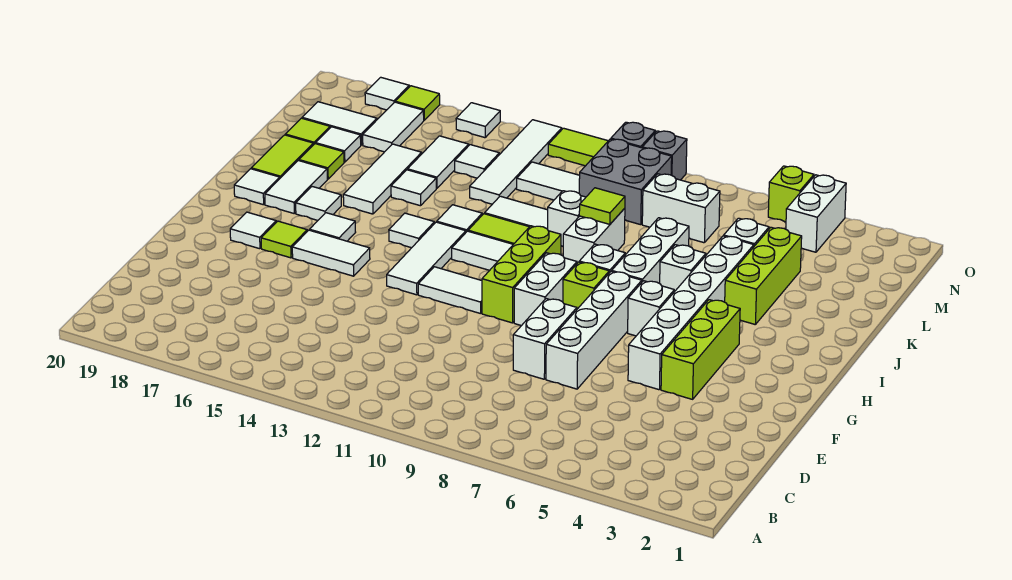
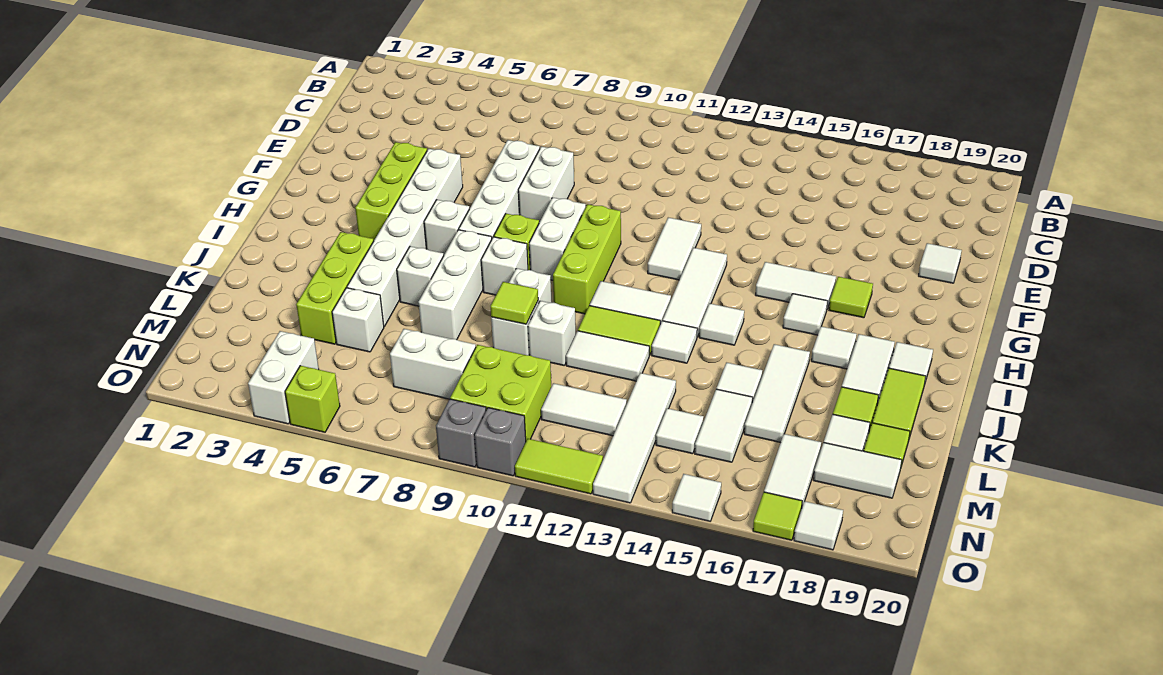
white tile G11:G12 level 1 -> white tile F12:G12 level 1
white tile G18 level 1 -> white tile E19 level 1
grey brick M9:N10 level 1 -> lime brick M9:N10 level 1

